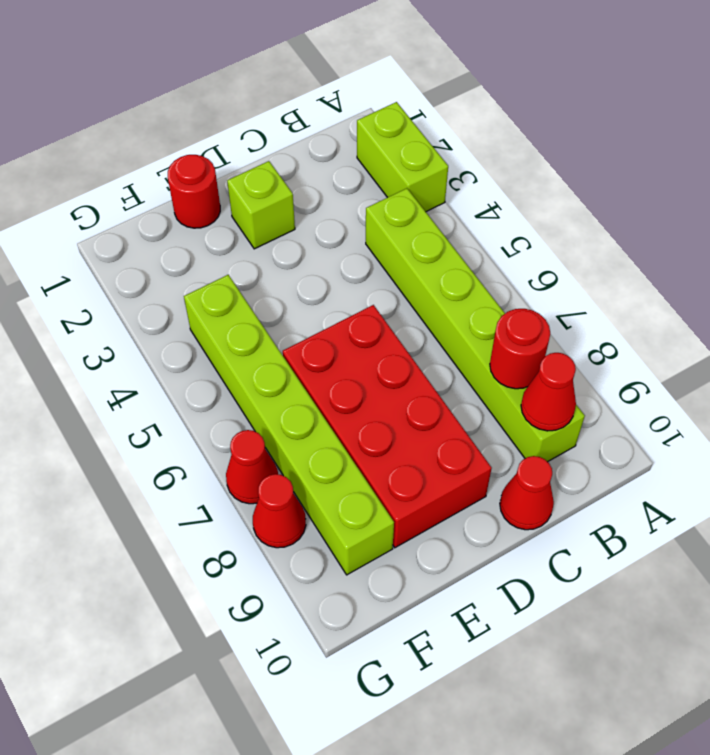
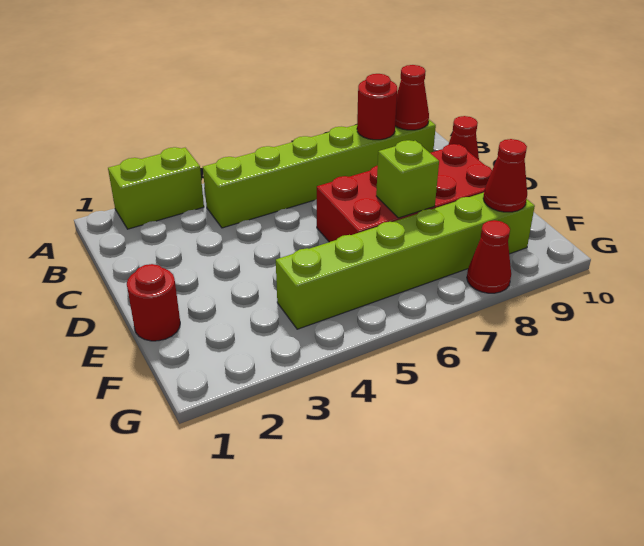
lime brick D2 level 1 -> lime brick E7 level 2
red cone G7 level 1 -> red cone F9 level 2

